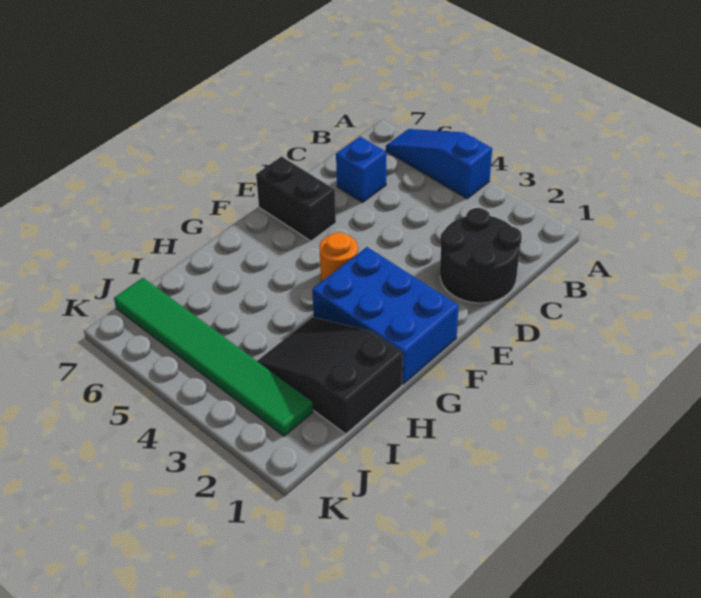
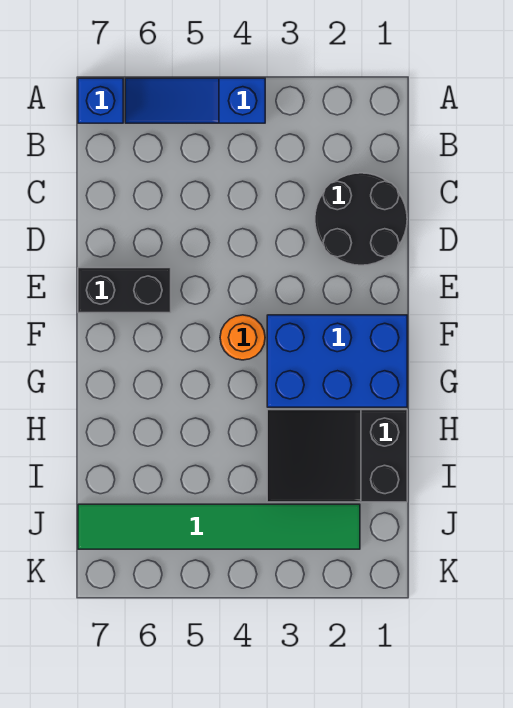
blue brick C6 level 1 -> blue brick A7 level 1

